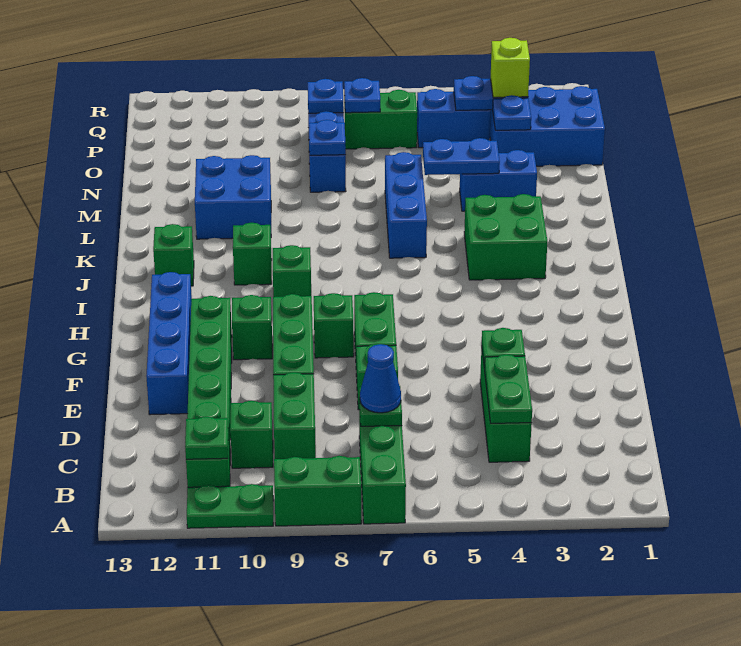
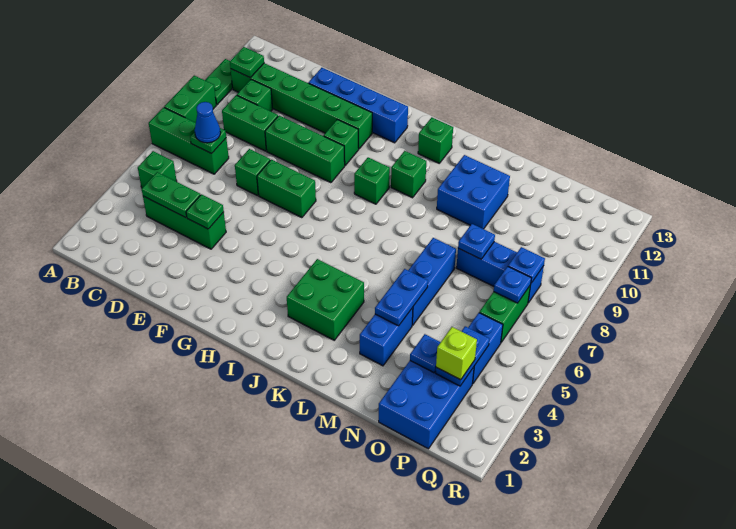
green brick G8 level 1 -> green brick B5 level 1
blue brick K6:M6 level 1 -> blue brick M5:M7 level 1

